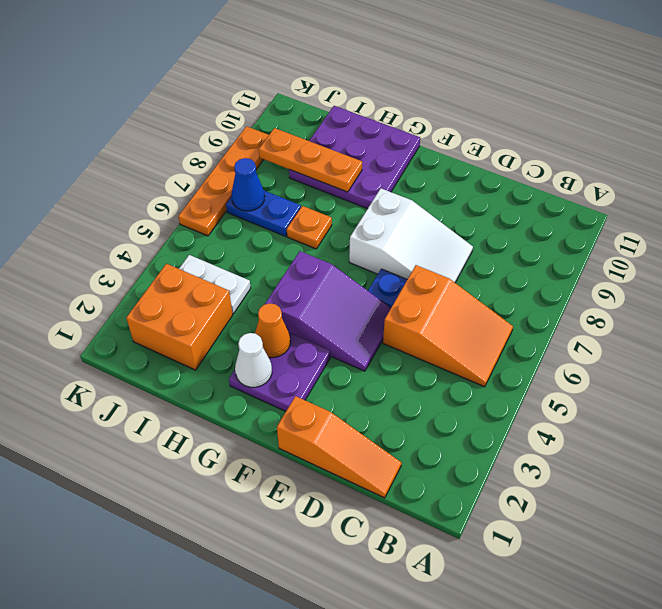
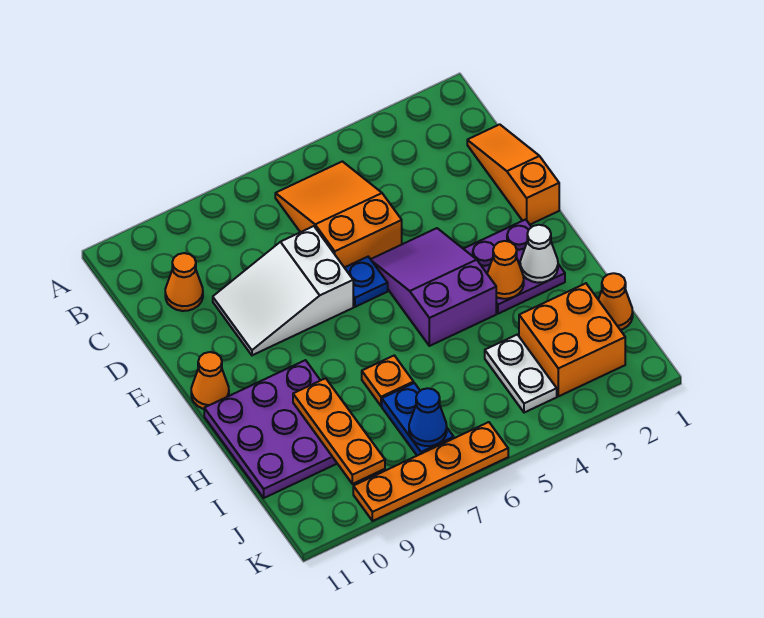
none -> orange cone C10 level 1
white slope D7:F8 level 1 top F -> white slope D7:E9 level 1 top 7
none -> orange cone F11 level 1
none -> orange cone I1 level 1

